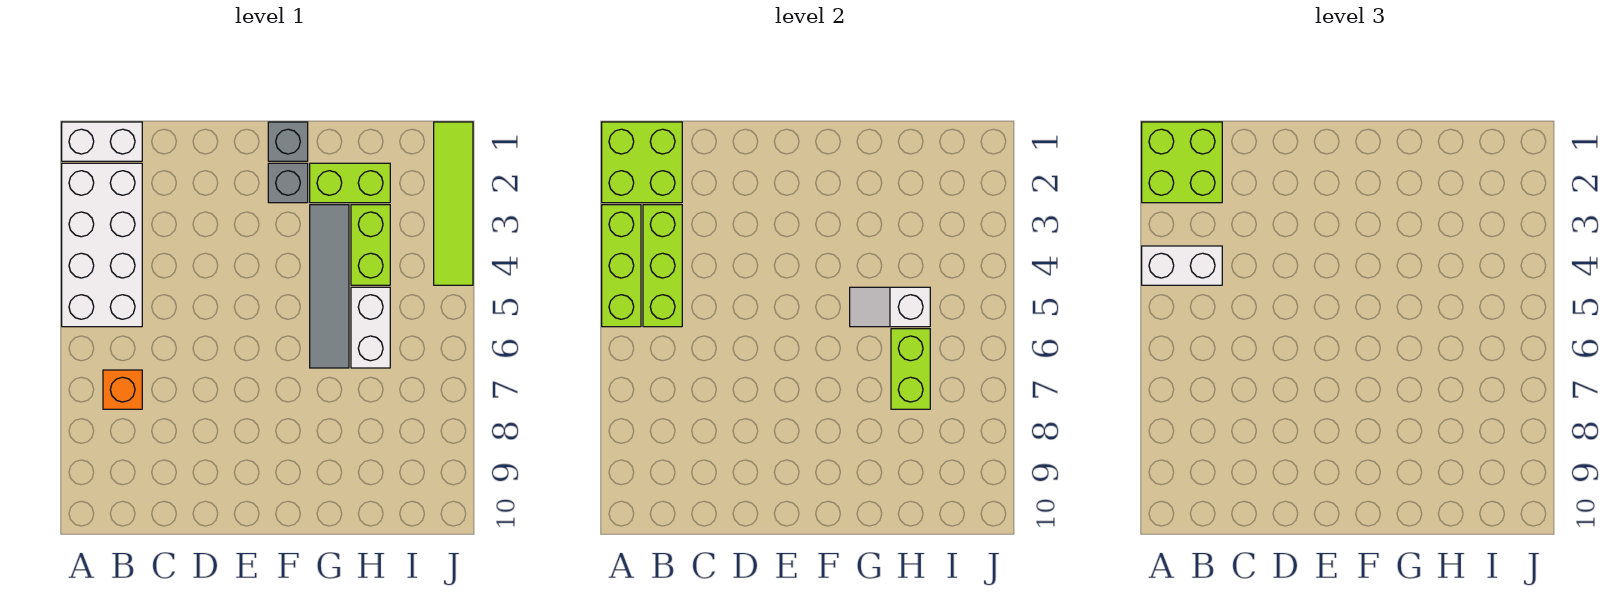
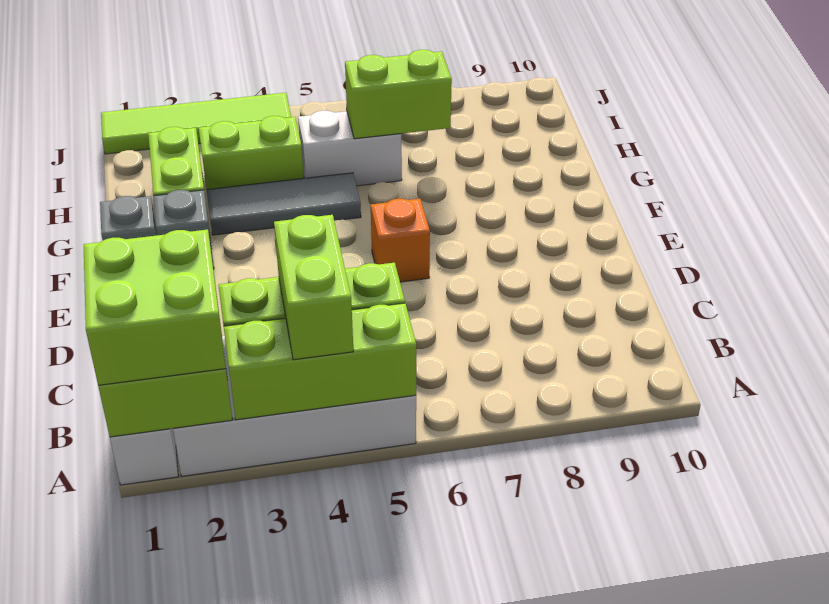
white brick A4:B4 level 3 -> lime brick A4:B4 level 3
orange brick B7 level 1 -> orange brick E6 level 1
grey tile G3:G6 level 1 -> grey tile G3:G5 level 1
white slope G5:H5 level 2 top H -> none

